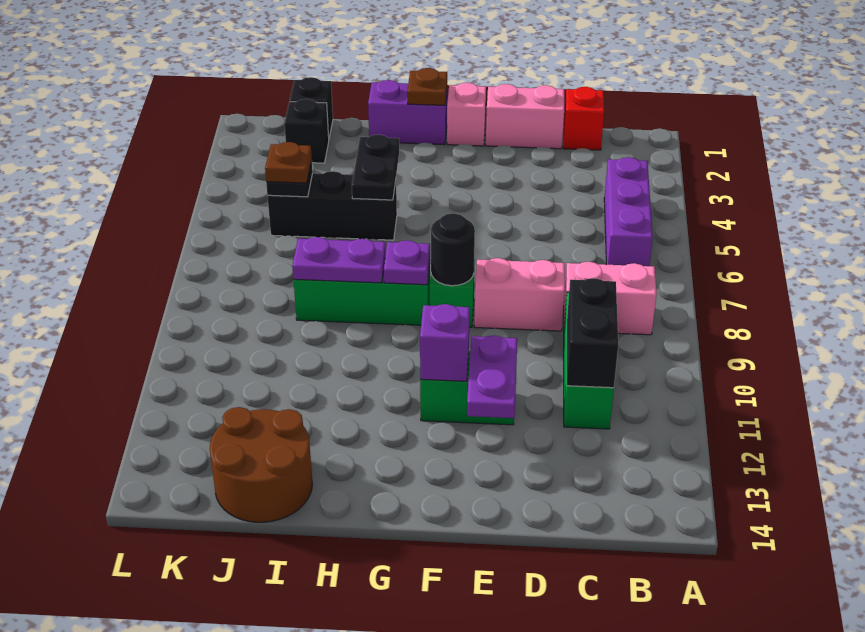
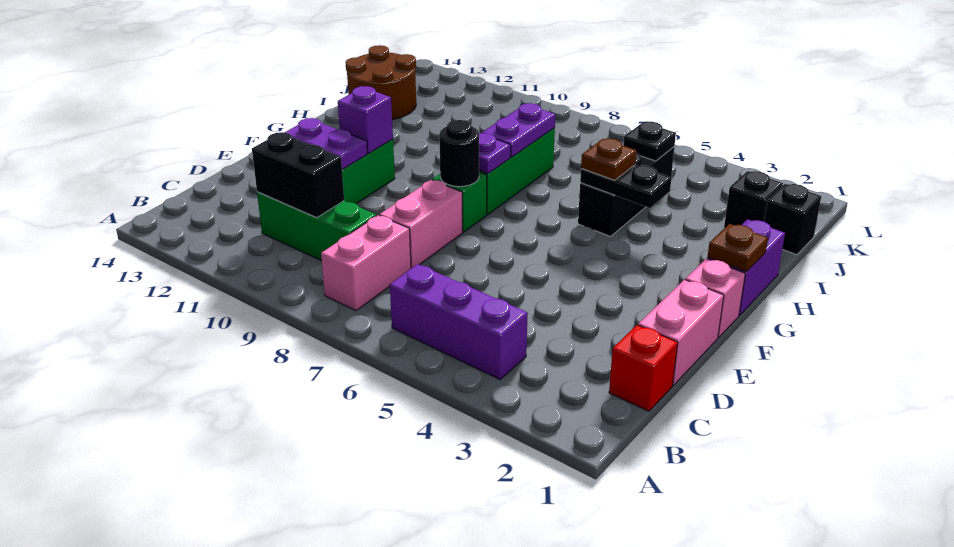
brown plate J5 level 3 -> brown plate H5 level 3

